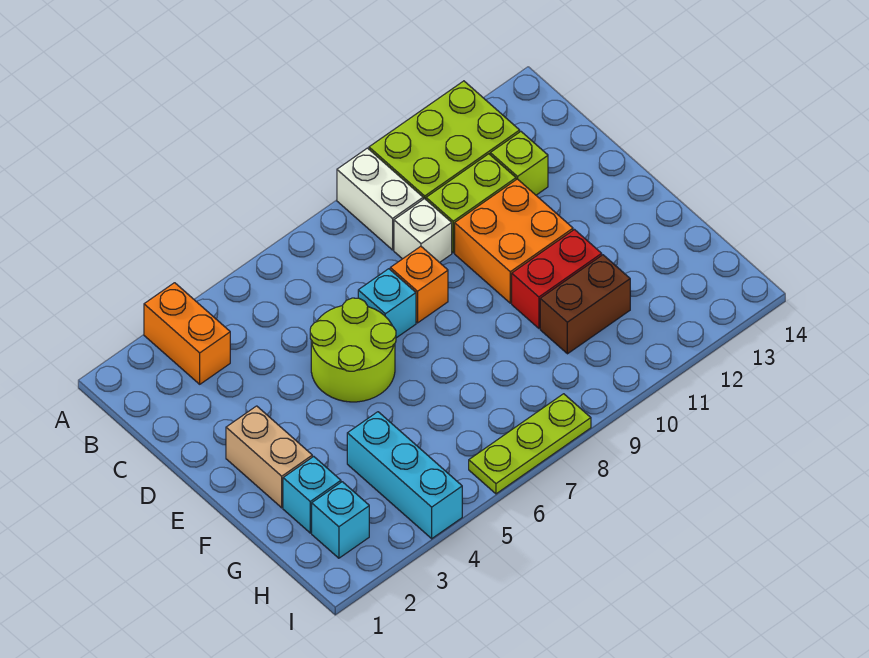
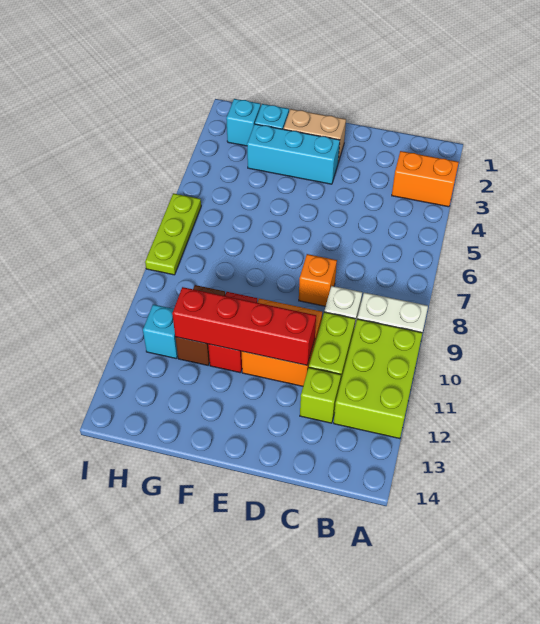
lime round brick D5:E6 level 1 -> none
cyan brick D7 level 1 -> cyan brick H11 level 1
none -> red brick D11:G11 level 2
cyan brick G4:I4 level 1 -> cyan brick E3:G3 level 1

